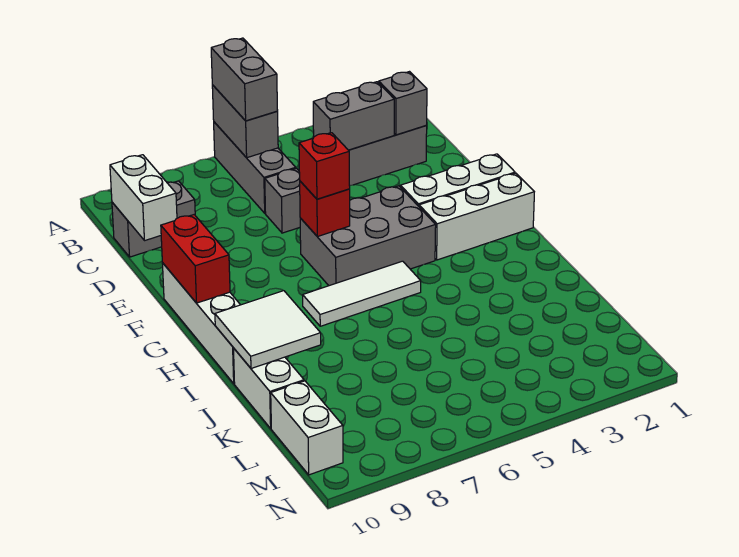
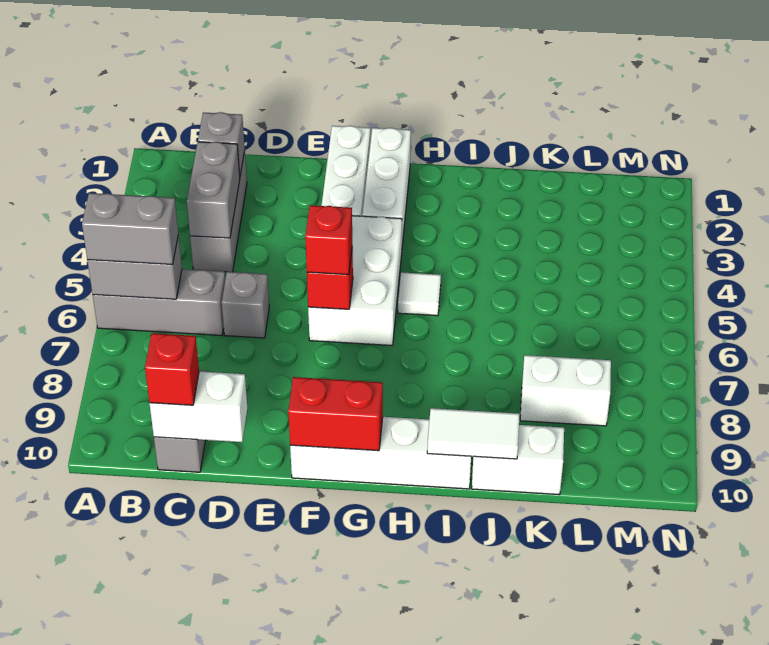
none -> red brick C10 level 3
grey brick F4:G6 level 1 -> white brick F4:G6 level 1
white tile H5:H7 level 1 -> white tile H5 level 1
white tile I9:J10 level 2 -> white tile I10:J10 level 2
white brick L10:M10 level 1 -> white brick K8:L8 level 1

